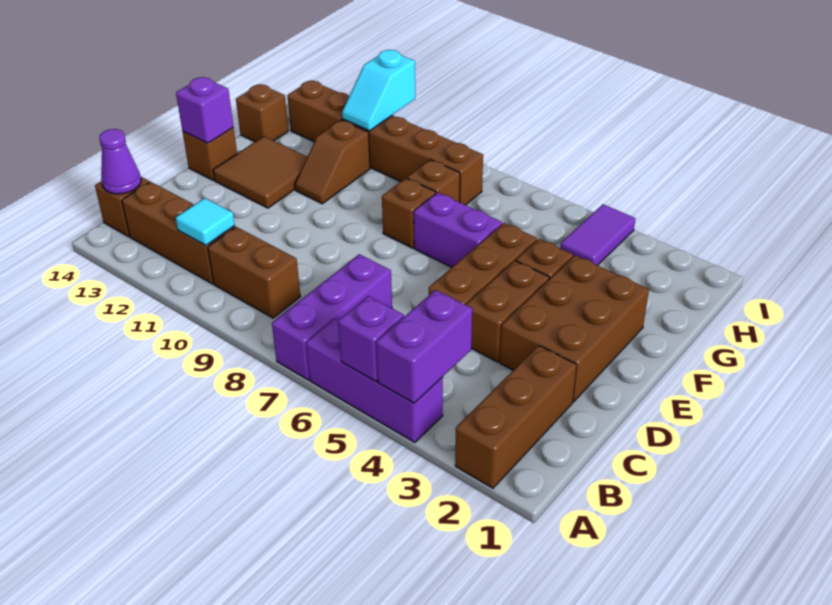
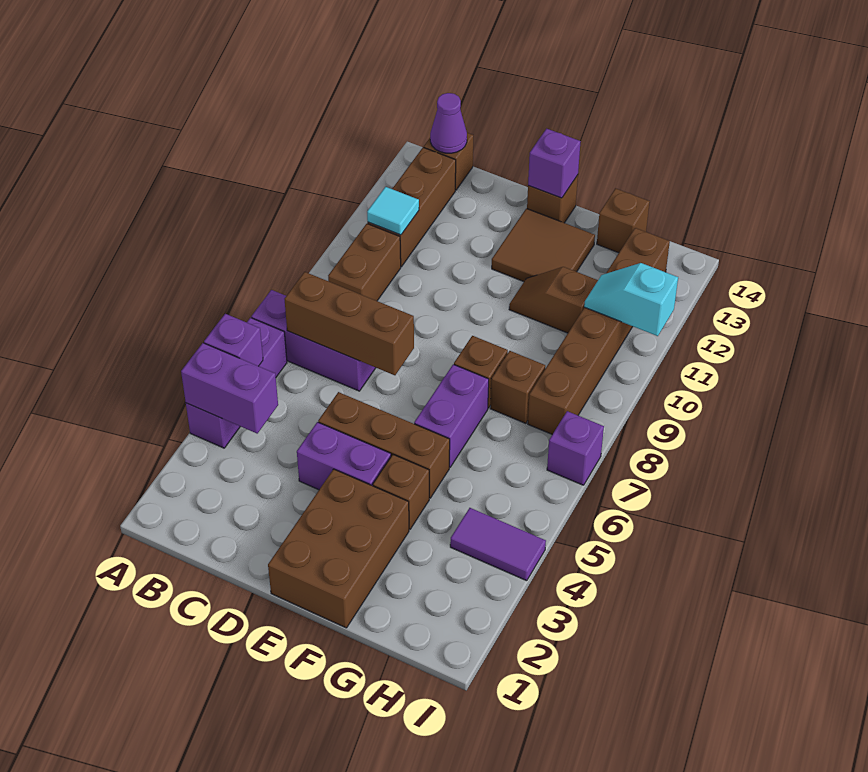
brown brick A2:C2 level 1 -> brown brick B7:D7 level 2
brown brick D2:F3 level 1 -> brown brick E1:F3 level 1
brown brick D4:E4 level 1 -> purple brick D4:E4 level 1
none -> purple brick I7 level 1

